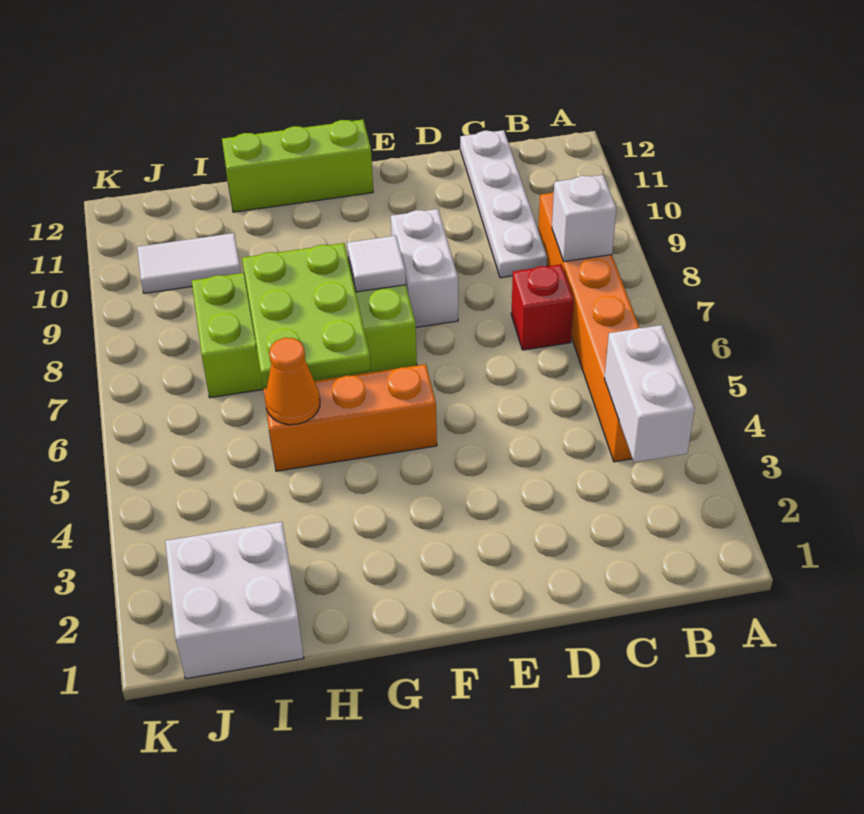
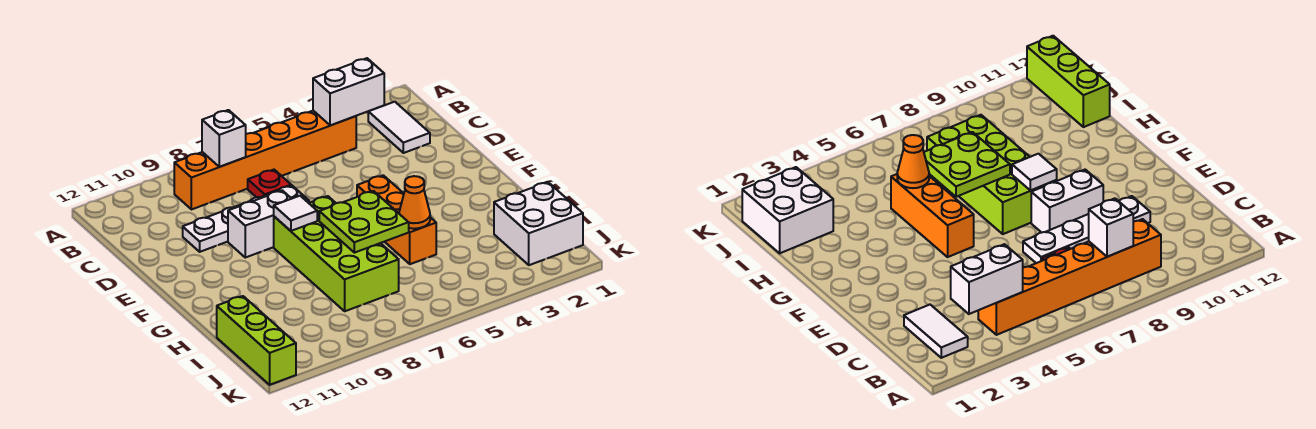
red brick C7 level 1 -> red plate C7 level 1
white plate C9:C12 level 1 -> white plate D7:D10 level 1
lime brick F12:H12 level 1 -> lime brick I12:K12 level 1
lime plate G6:H8 level 2 -> lime plate G6:H7 level 2
white tile I10:J10 level 1 -> white tile B2:C2 level 1

